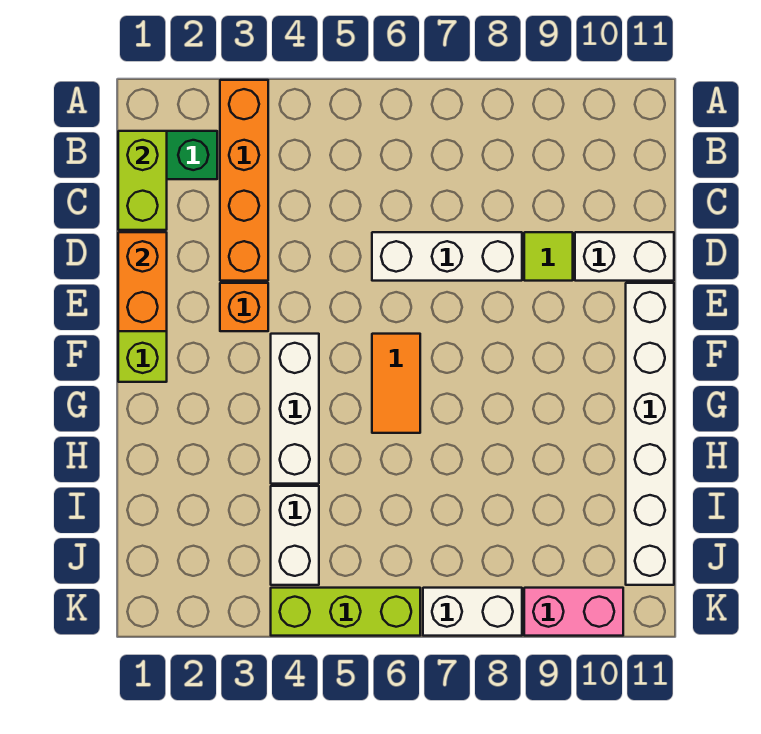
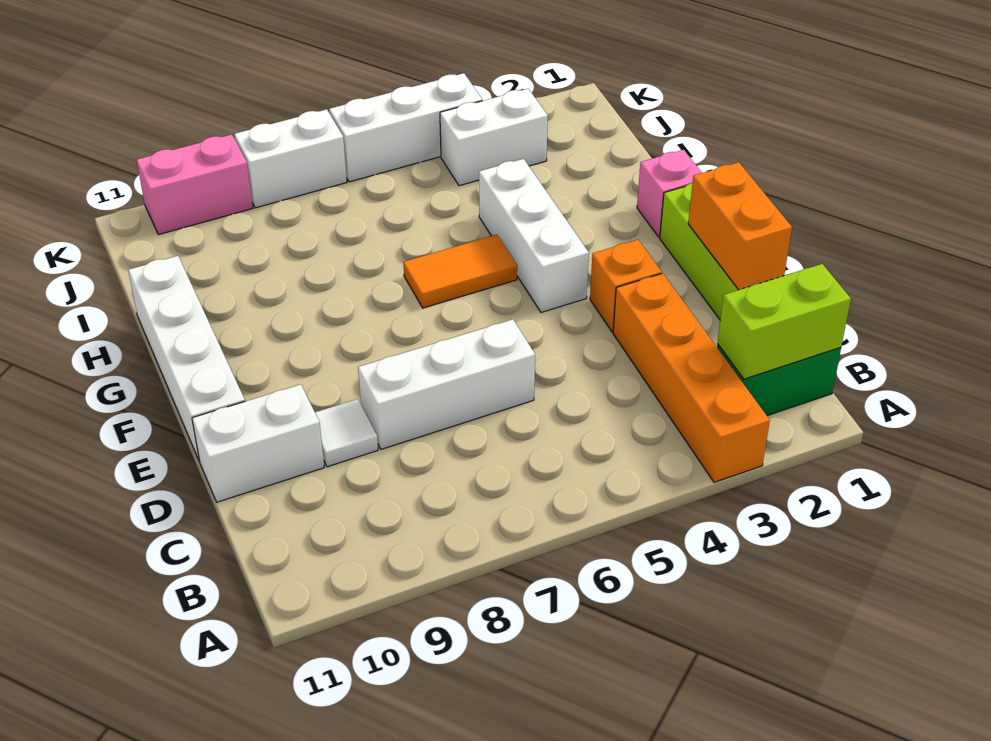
lime brick B1:C1 level 2 -> lime brick B1:B2 level 2
lime tile D9 level 1 -> white tile D9 level 1
white brick E11:J11 level 1 -> white brick E11:H11 level 1
orange tile F6:G6 level 1 -> orange tile G5:G6 level 1
none -> pink brick G1 level 1
white brick I4:J4 level 1 -> white brick J3:J4 level 1
lime brick K4:K6 level 1 -> white brick K4:K6 level 1

